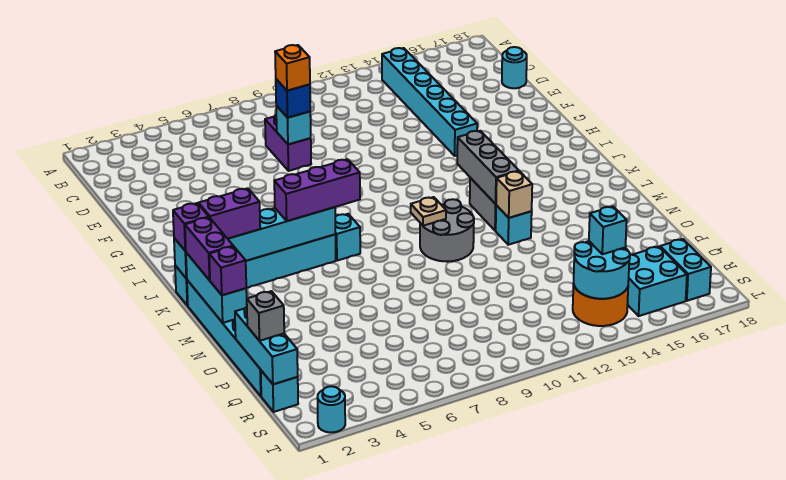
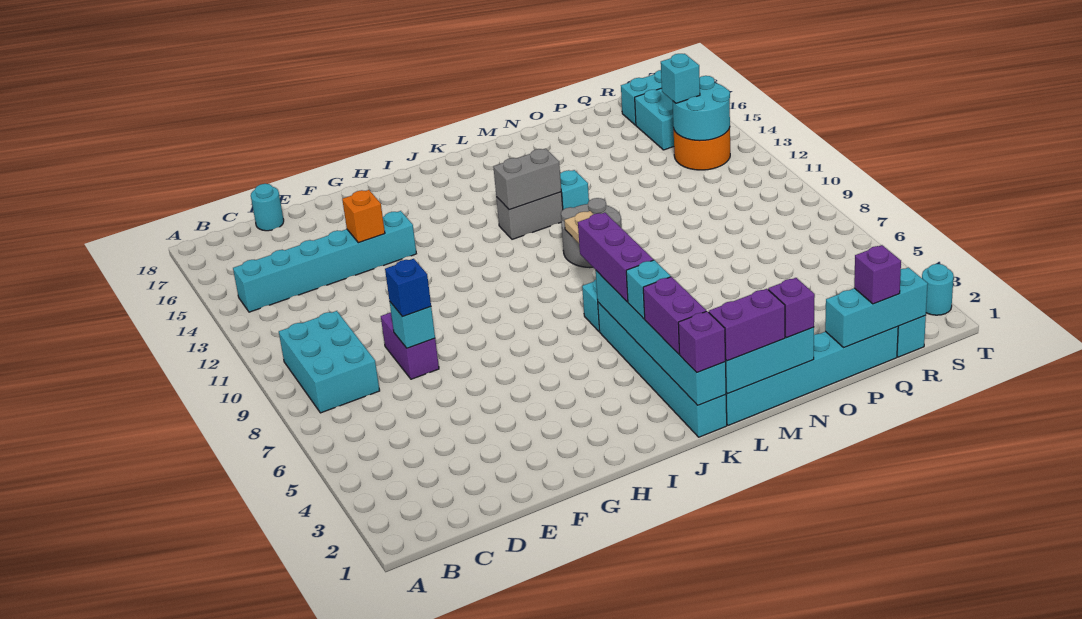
none -> cyan brick B8:C10 level 1
purple brick D8:E8 level 1 -> purple brick E8:E9 level 1
orange brick E8 level 4 -> orange brick F14 level 2
grey brick J13:L13 level 2 -> grey brick K13:L13 level 2
none -> cyan brick K4 level 3
tan brick M13 level 2 -> none
grey brick Q1 level 3 -> purple brick Q1 level 3

